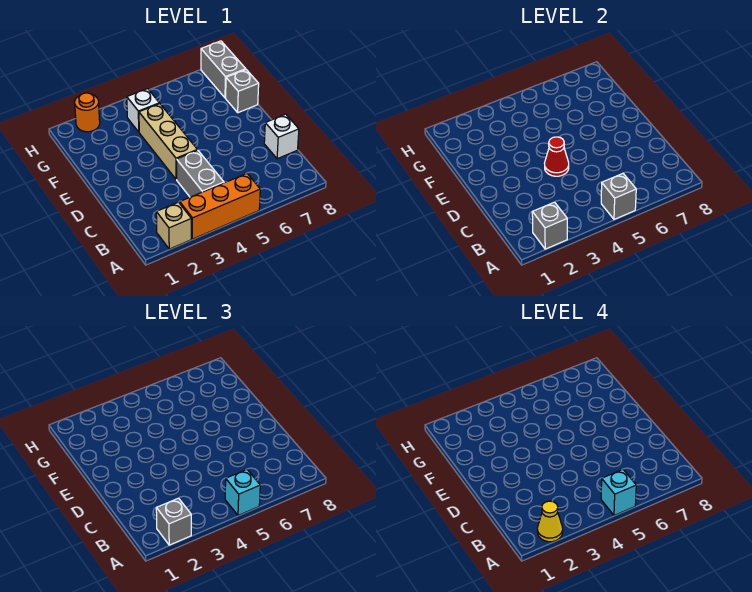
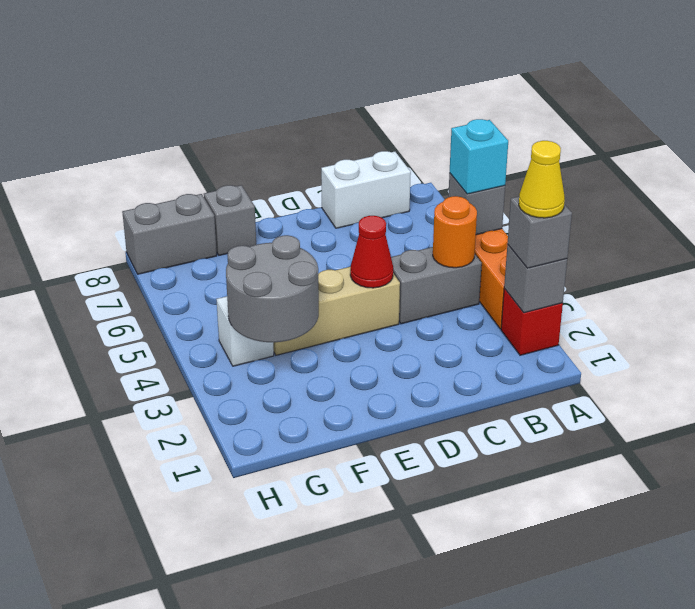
tan brick A2 level 1 -> red brick A2 level 1
cyan brick A5 level 4 -> none
white brick C8 level 1 -> white brick B8:C8 level 1
none -> grey round brick F3:G4 level 2
orange round brick H2 level 1 -> orange round brick B4 level 2

